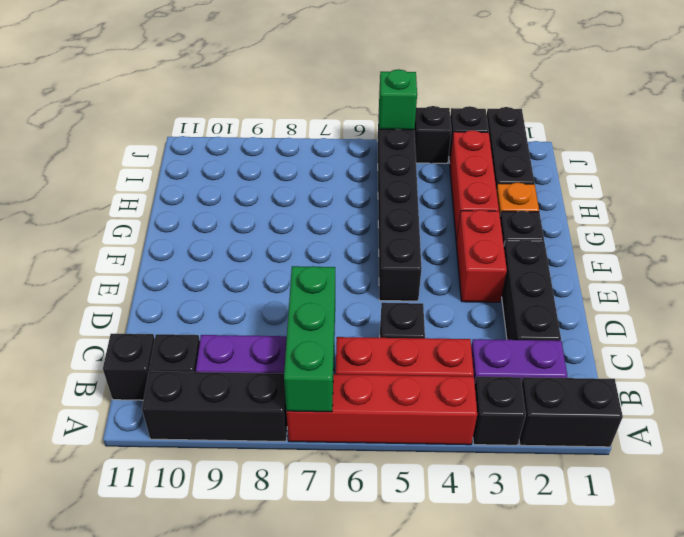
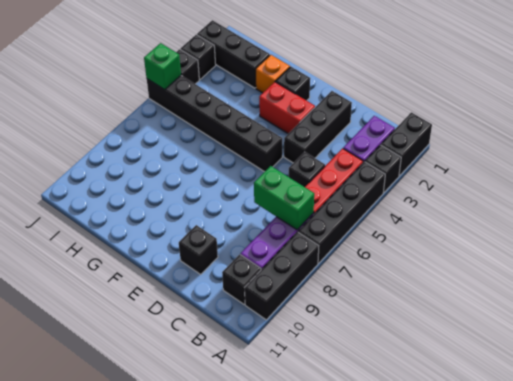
red brick A4:A7 level 1 -> black brick A4:A7 level 1
green brick A7:C7 level 2 -> green brick B7:C7 level 2
black brick B11 level 1 -> black brick D10 level 1
black brick C2:E2 level 1 -> black brick D2:D4 level 1
red brick G3:I3 level 1 -> none

